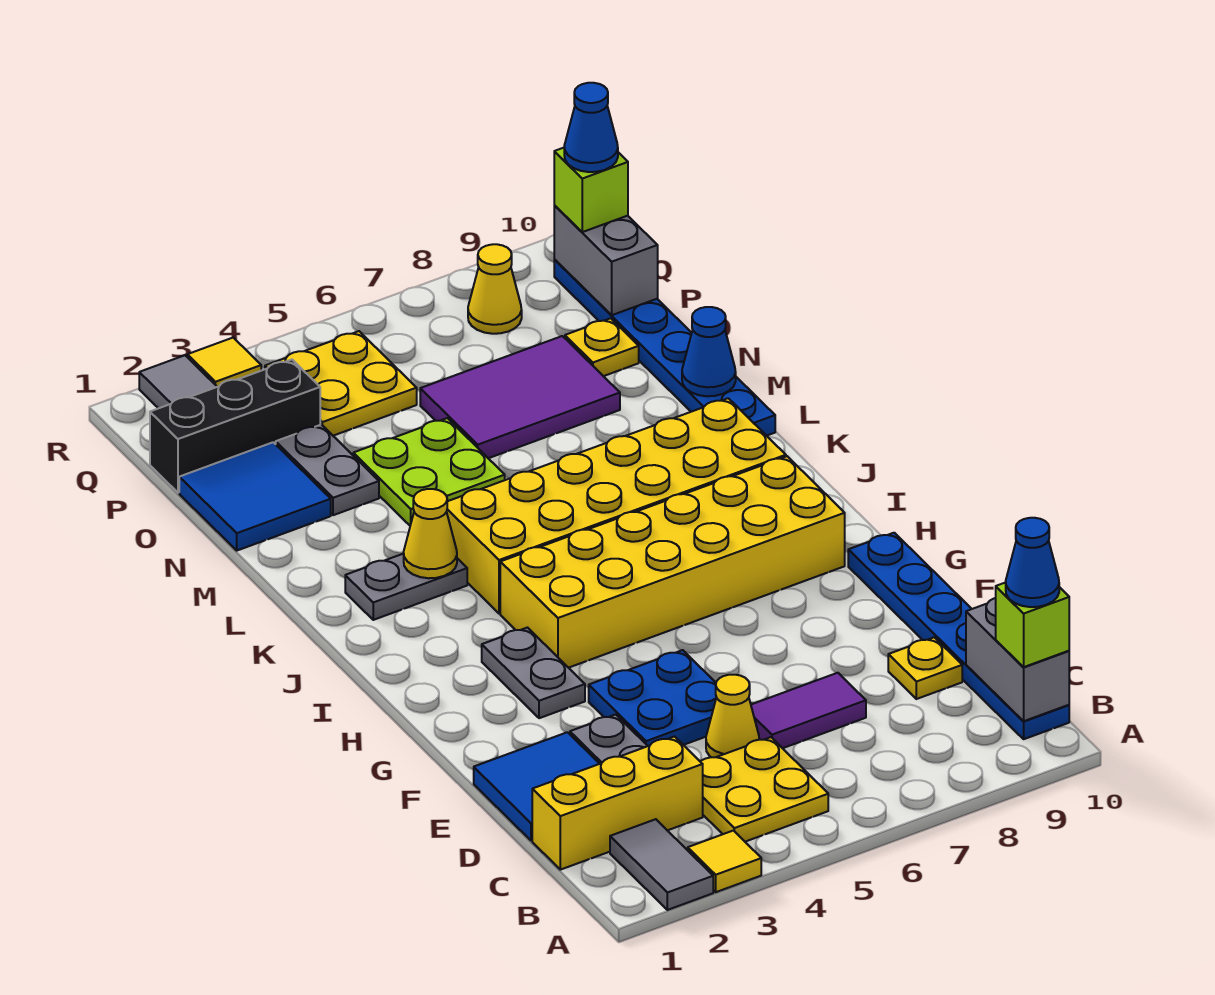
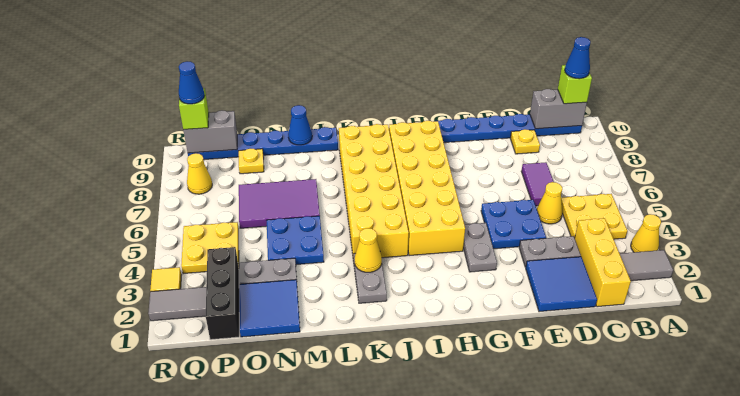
yellow tile A3 level 1 -> yellow cone A3 level 1
grey plate G3:H3 level 1 -> grey plate G3:G4 level 1
lime plate M4:N5 level 1 -> blue plate M4:N5 level 1
purple tile N6:O8 level 1 -> purple tile M6:O7 level 1

